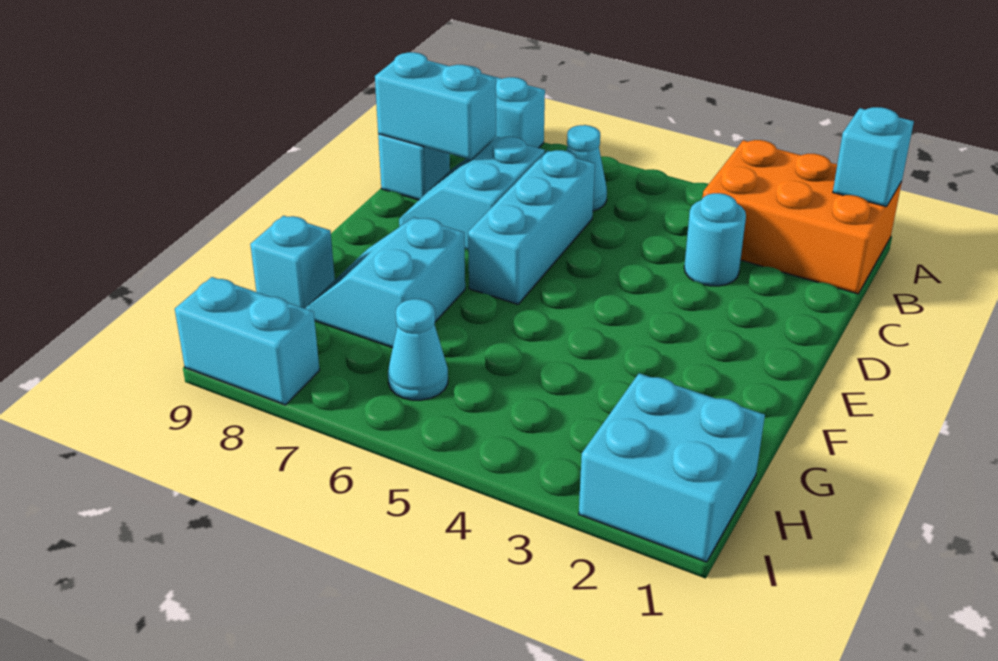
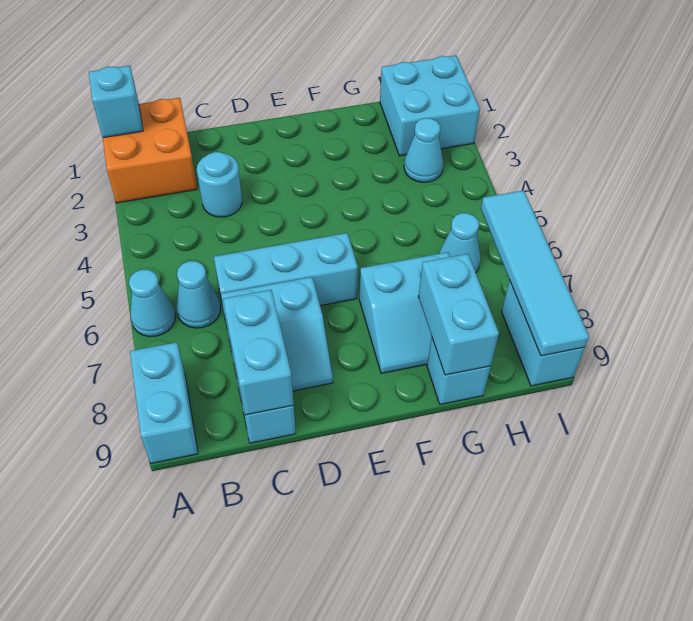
orange brick A1:B3 level 1 -> orange brick A1:B2 level 1
none -> cyan cone A6 level 1
none -> cyan brick G8:G9 level 2
none -> cyan cone H3 level 1
none -> cyan tile I6:I9 level 2

